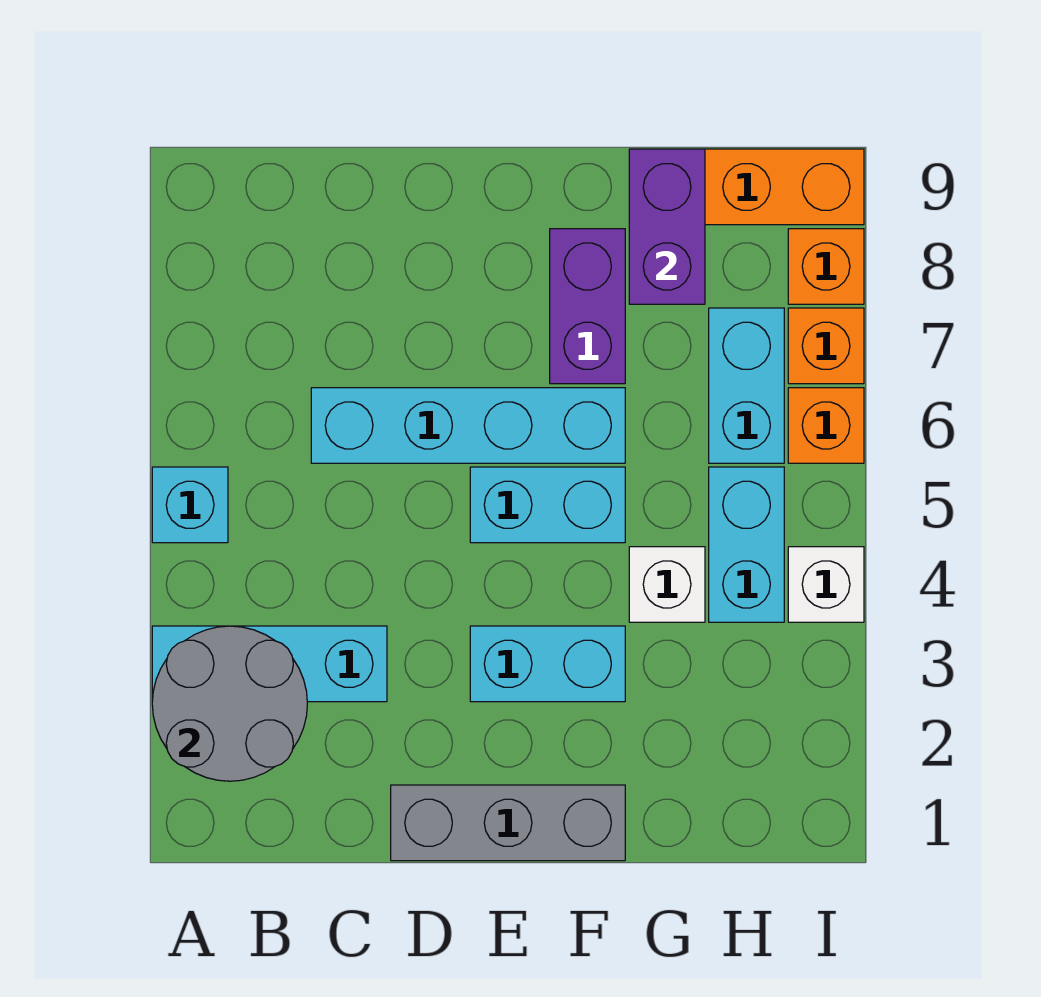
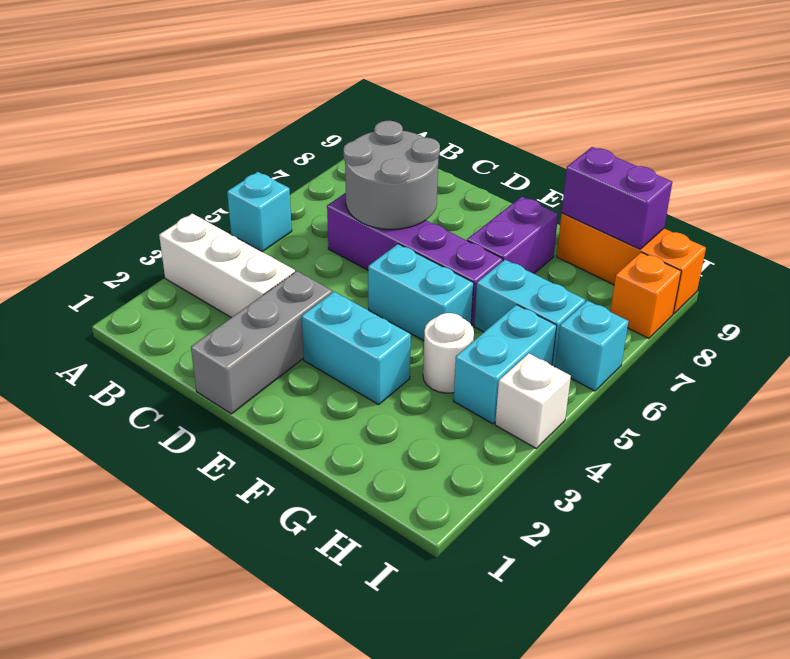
grey round brick A2:B3 level 2 -> grey round brick C6:D7 level 2
cyan brick A3:C3 level 1 -> white brick A3:C3 level 1
cyan brick C6:F6 level 1 -> purple brick C6:F6 level 1
grey brick D1:F1 level 1 -> grey brick D1:D3 level 1
white brick G4 level 1 -> white round brick G4 level 1
purple brick G8:G9 level 2 -> purple brick G9:H9 level 2
cyan brick H6:H7 level 1 -> cyan brick G6:H6 level 1
orange brick I6 level 1 -> cyan brick I6 level 1
orange brick I7 level 1 -> none

